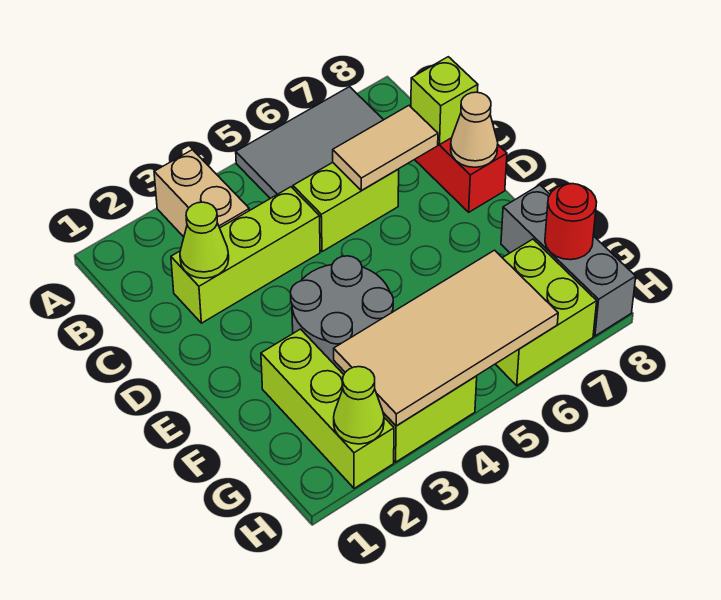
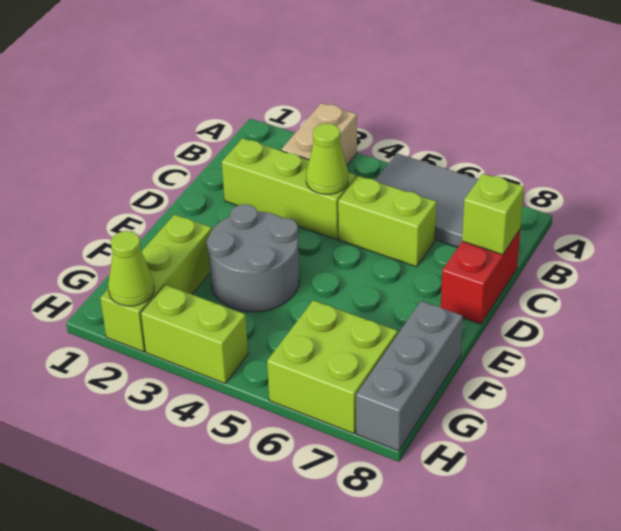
lime cone C2 level 2 -> lime cone C4 level 2
tan tile C6:C7 level 2 -> none
tan cone D8 level 2 -> none
tan tile G3:H6 level 2 -> none
red round brick G8 level 2 -> none

